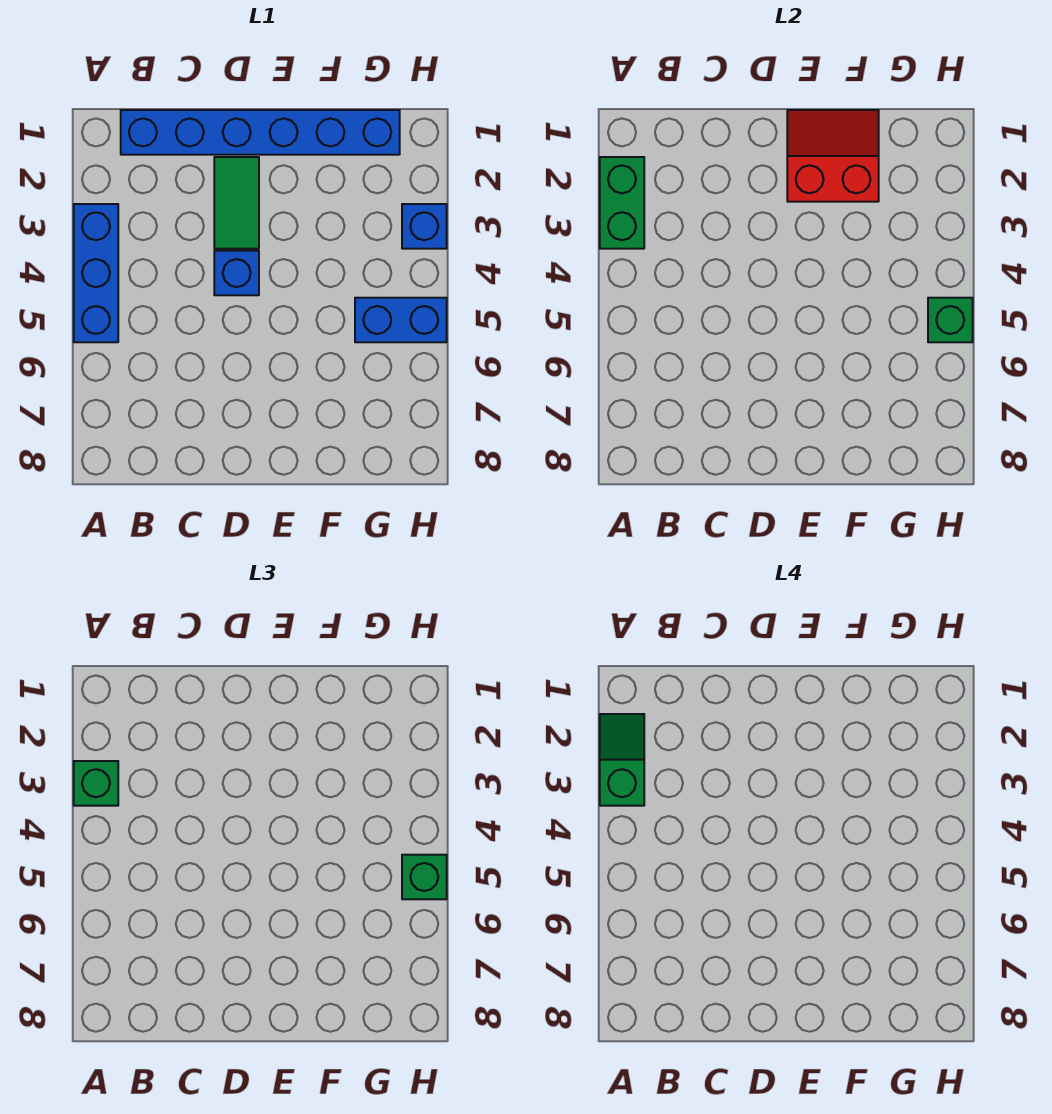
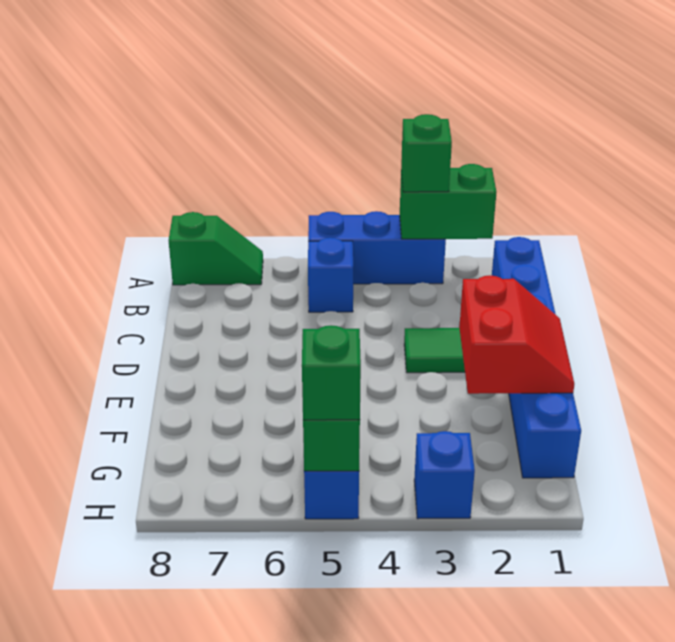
green slope A2:A3 level 4 top 3 -> green slope A7:A8 level 1 top 8
blue brick D4 level 1 -> blue brick B5 level 1

